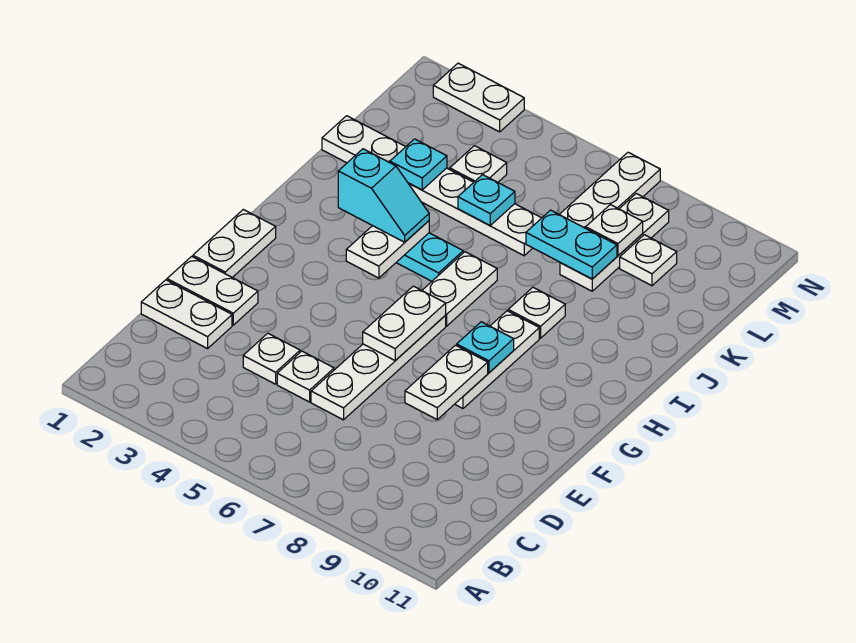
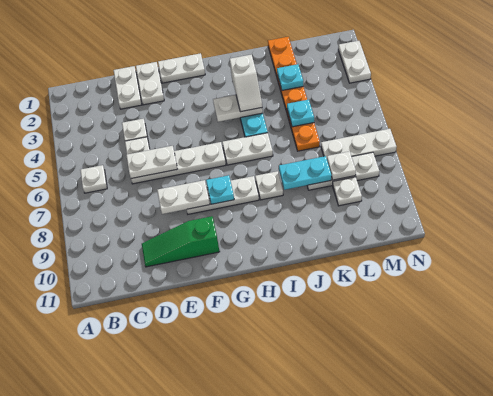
none -> green slope D10:F10 level 1 top F
white plate F6:G6 level 2 -> white plate D6:E6 level 2
cyan slope I3:I4 level 3 top 3 -> white slope I3:I4 level 3 top 3
white plate K1:K6 level 1 -> orange plate K1:K6 level 1
cyan plate K7:K8 level 2 -> cyan plate J8:K8 level 2
white plate L4 level 1 -> white plate B6 level 1

